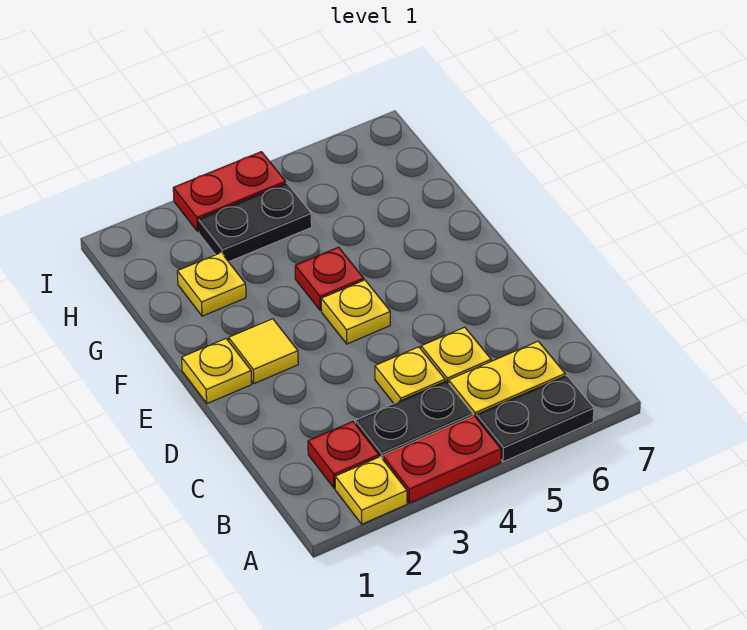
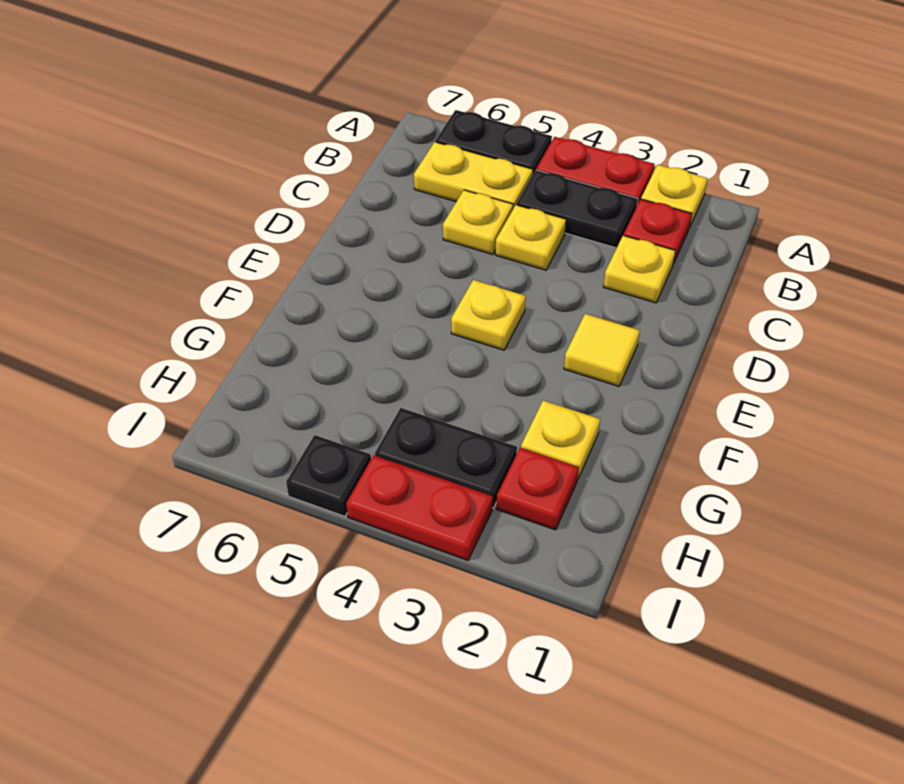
yellow plate E1 level 1 -> yellow plate C2 level 1
red plate F4 level 1 -> red plate H2 level 1
none -> black plate I5 level 1

